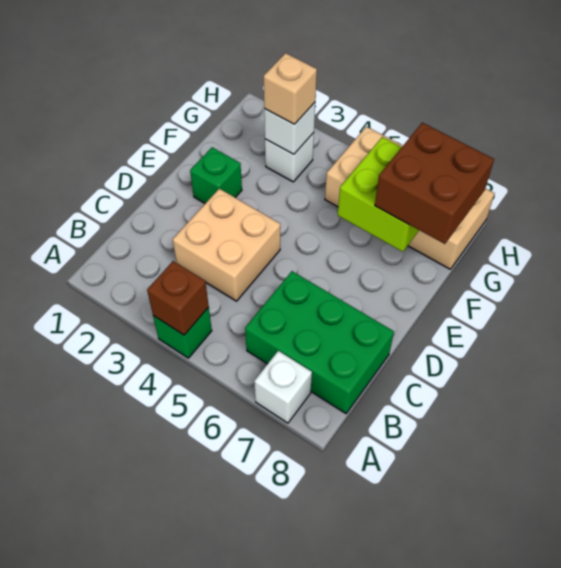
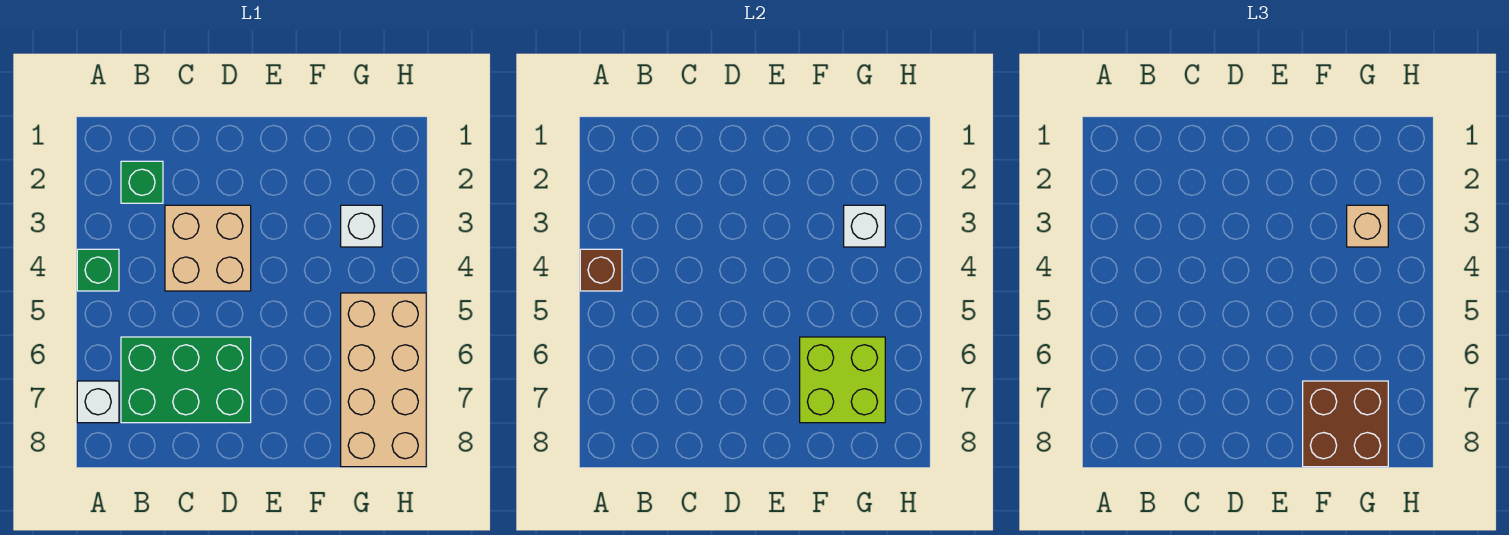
green brick B6:C8 level 1 -> green brick B6:D7 level 1
green brick E2 level 1 -> green brick B2 level 1

